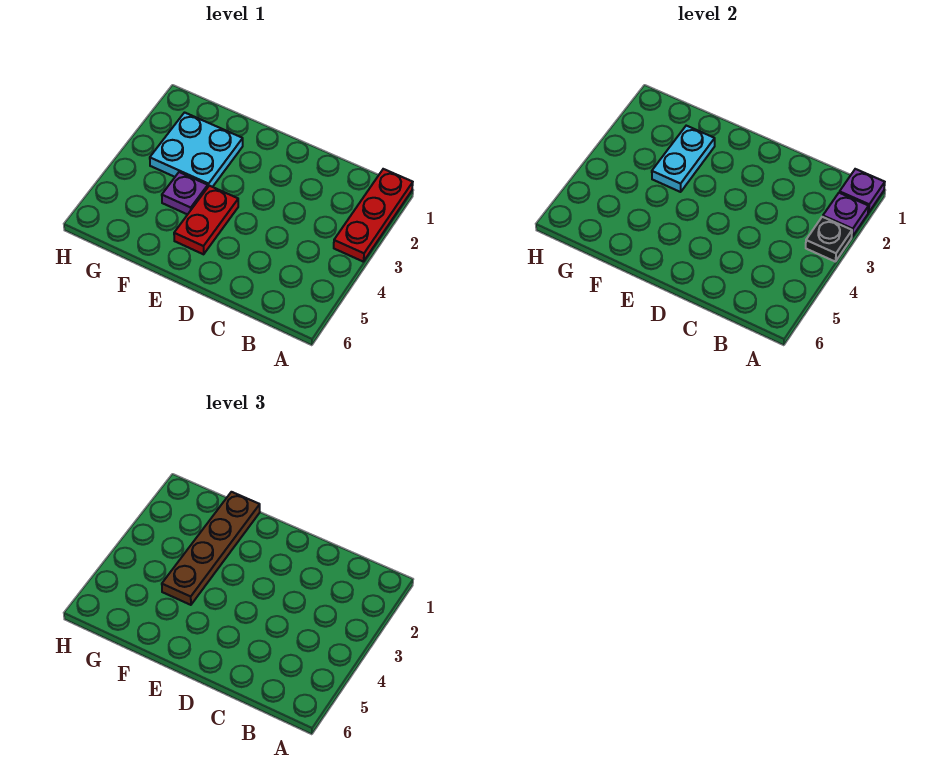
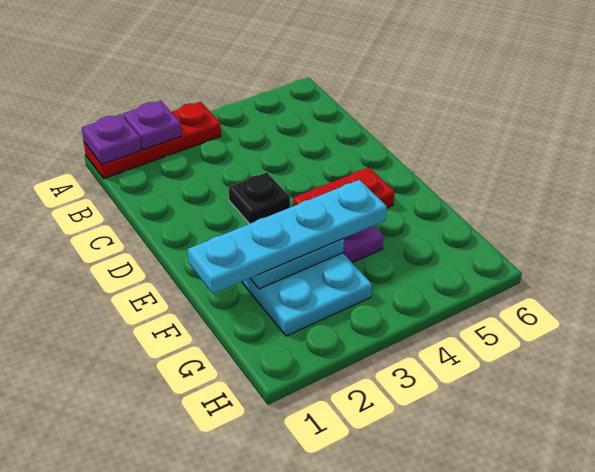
black plate A3 level 2 -> black plate D3 level 1
brown plate F1:F4 level 3 -> cyan plate F1:F4 level 3

